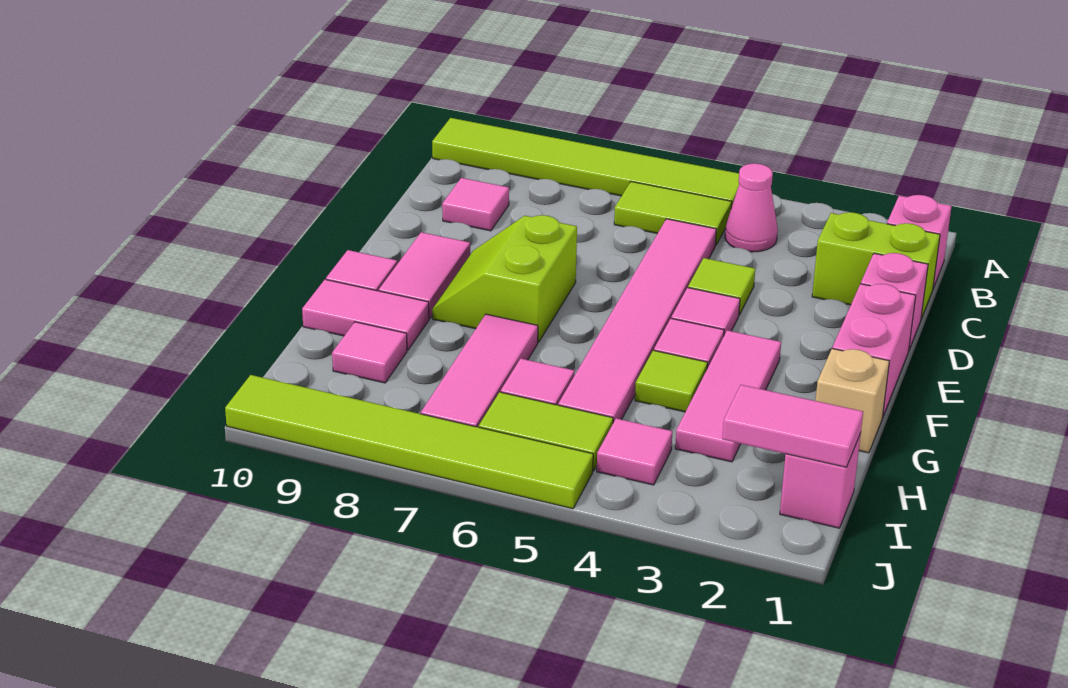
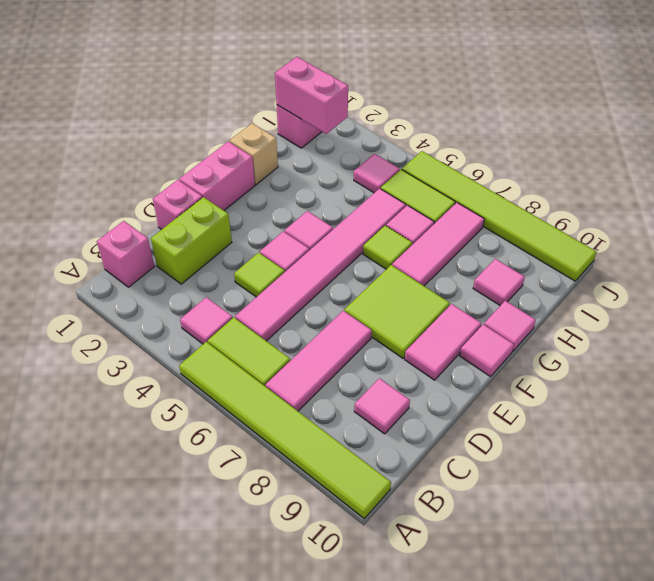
pink cone B4 level 1 -> pink tile B4 level 1
lime brick C1:C2 level 1 -> lime brick C2:D2 level 1
lime slope E7:F8 level 1 top 7 -> lime tile E7:F8 level 1
pink tile F3:H3 level 1 -> pink tile B7:D7 level 1
lime tile G4 level 1 -> lime tile G6 level 1
pink tile G9:G10 level 1 -> pink tile G10 level 1
pink tile I1:I2 level 2 -> pink brick I1:I2 level 2

